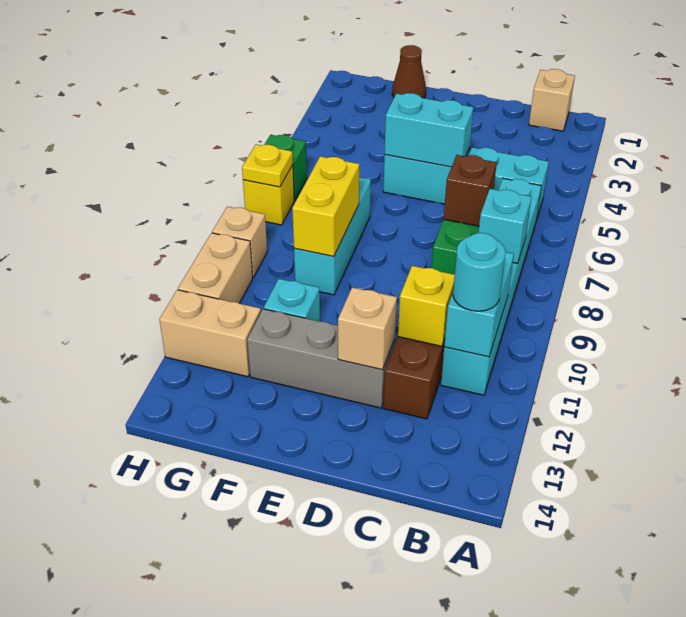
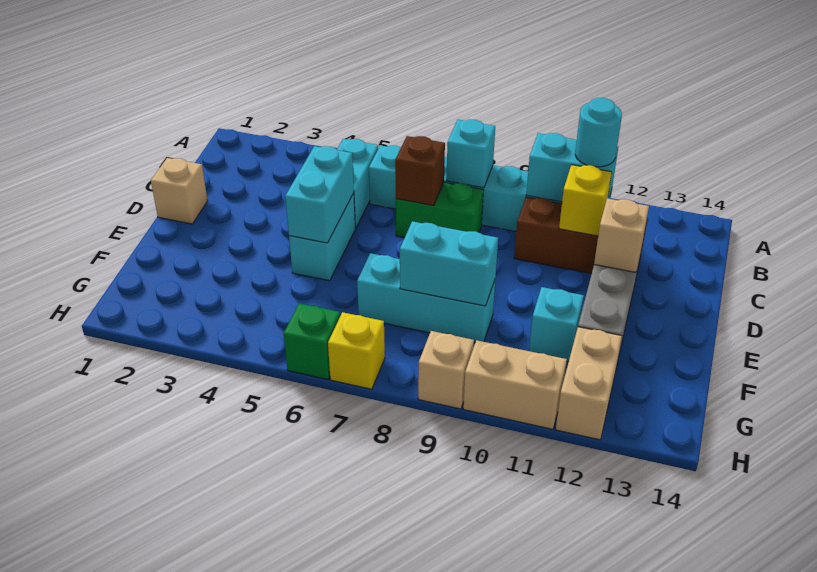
tan brick B1 level 1 -> tan brick D1 level 1
brown cone F1 level 1 -> none
yellow brick F8:F9 level 2 -> cyan brick F8:F9 level 2
yellow plate H7 level 2 -> none

